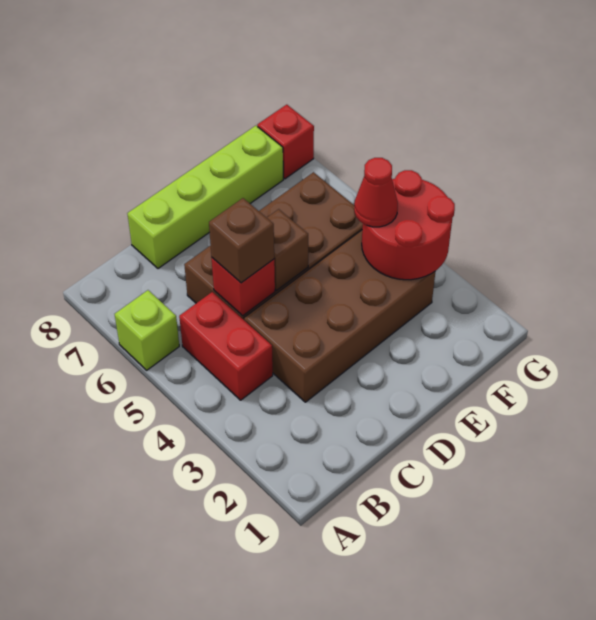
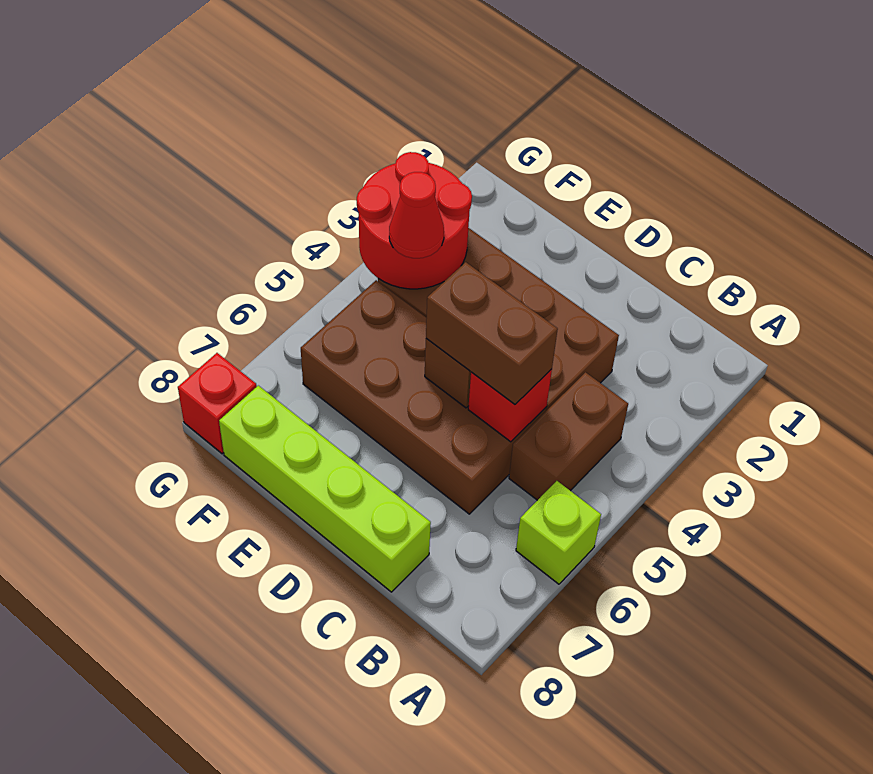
red brick B4:B5 level 1 -> brown brick B4:B5 level 1
brown brick C5 level 3 -> brown brick C5:D5 level 3

